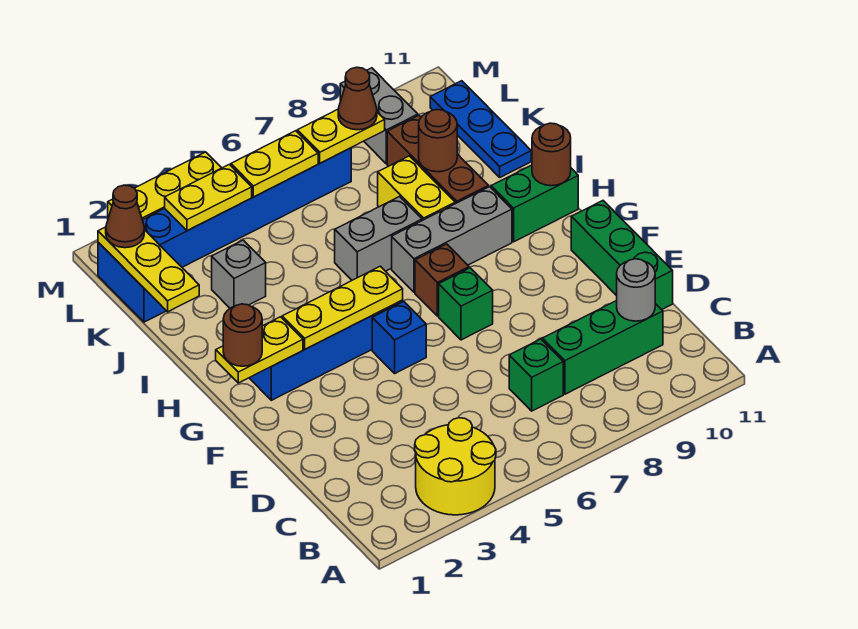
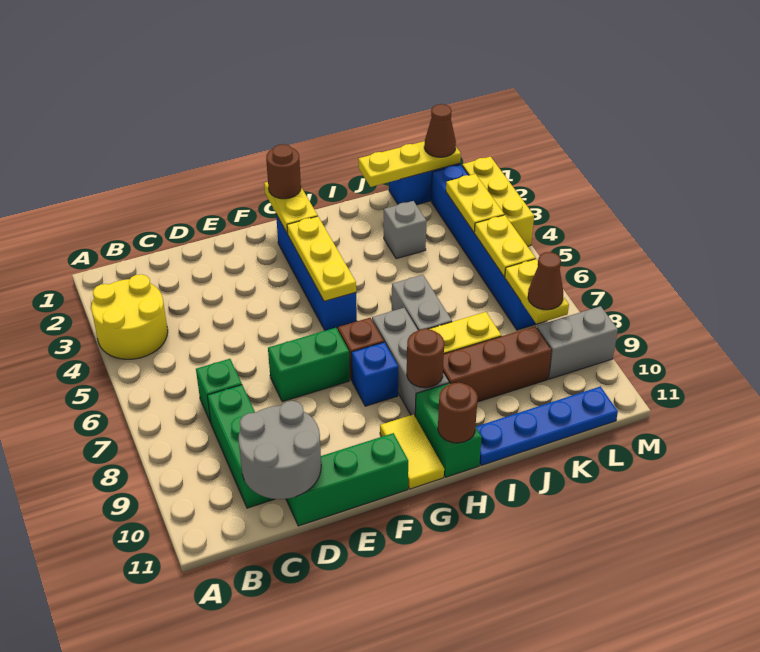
grey round brick C10 level 2 -> grey round brick C10:D11 level 2
blue brick F5 level 1 -> blue brick G8 level 1
green brick F7 level 1 -> green brick E7:F7 level 1
none -> yellow tile G10:G11 level 1
brown round brick J9 level 2 -> brown round brick H9 level 2
blue plate J11:L11 level 1 -> blue plate I11:L11 level 1

